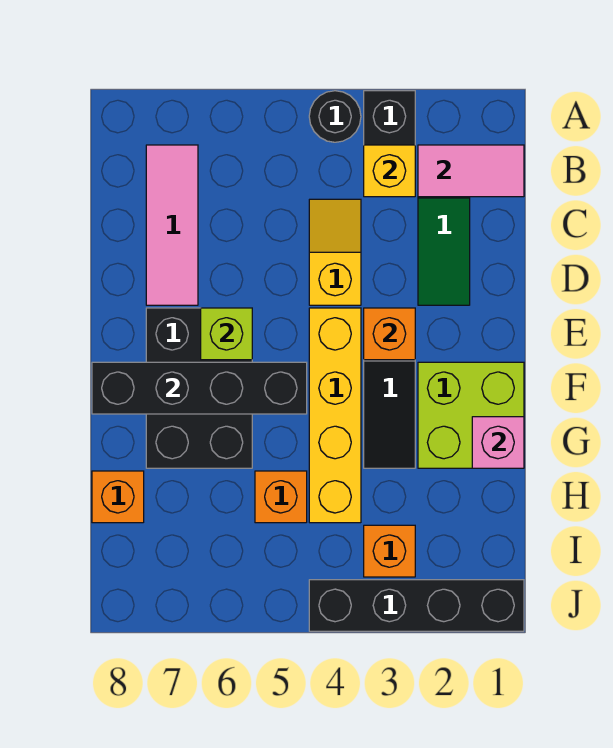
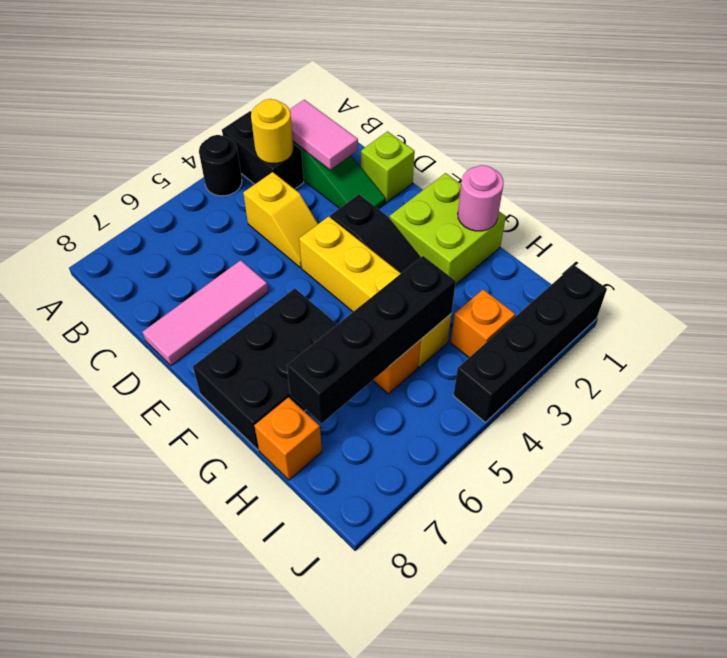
pink tile B1:B2 level 2 -> pink tile B2:C2 level 2
yellow brick B3 level 2 -> yellow round brick B3 level 2
pink tile B7:D7 level 1 -> pink tile D6:D8 level 1
yellow slope C4:D4 level 1 top D -> yellow slope C4:D4 level 1 top C
orange brick E3 level 2 -> none
black brick E6:G7 level 1 -> black brick F6:G8 level 1
lime brick E6 level 2 -> lime brick D1 level 1
black brick F5:F8 level 2 -> black brick H4:H7 level 2
pink brick G1 level 2 -> pink round brick G1 level 2

